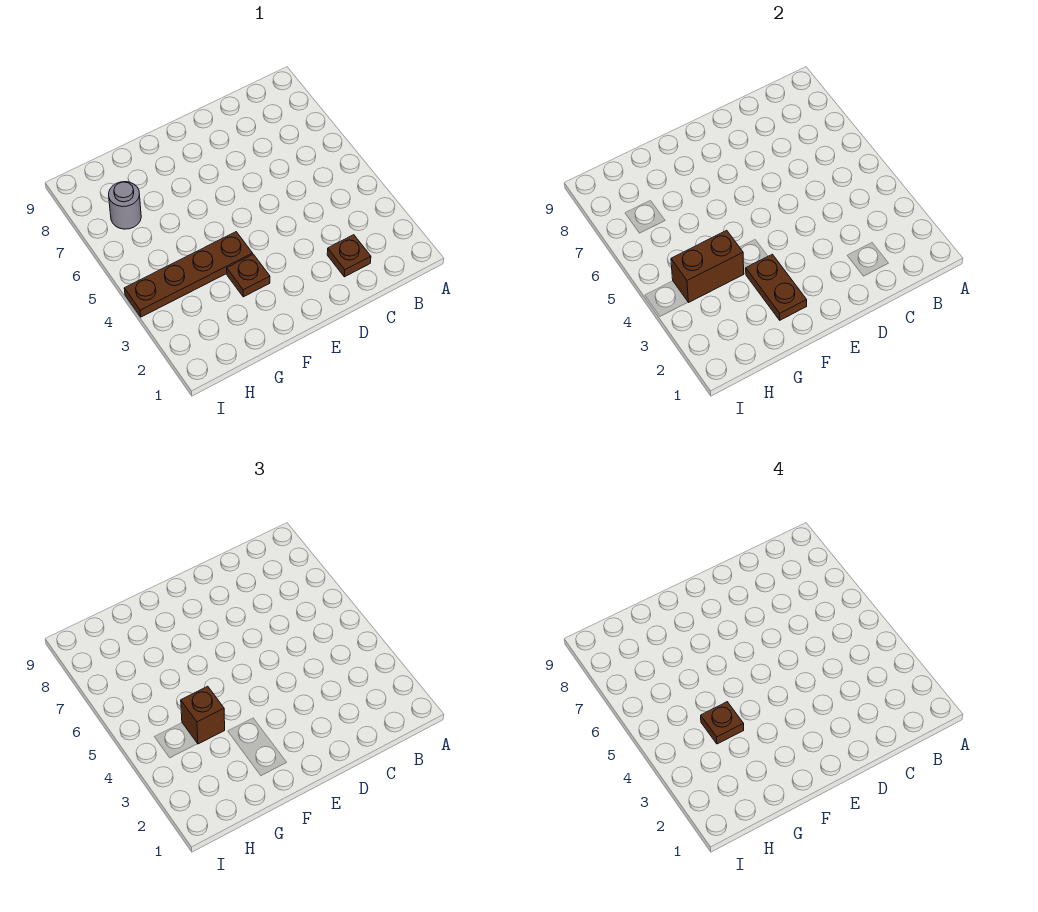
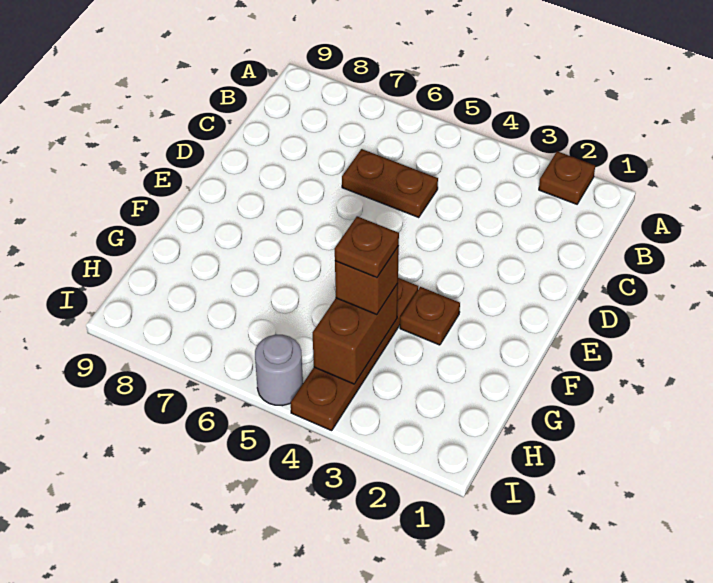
brown plate C2 level 1 -> brown plate A2 level 1
brown plate F2:F3 level 2 -> brown plate C5:C6 level 1
grey round brick H7 level 1 -> grey round brick I5 level 1

